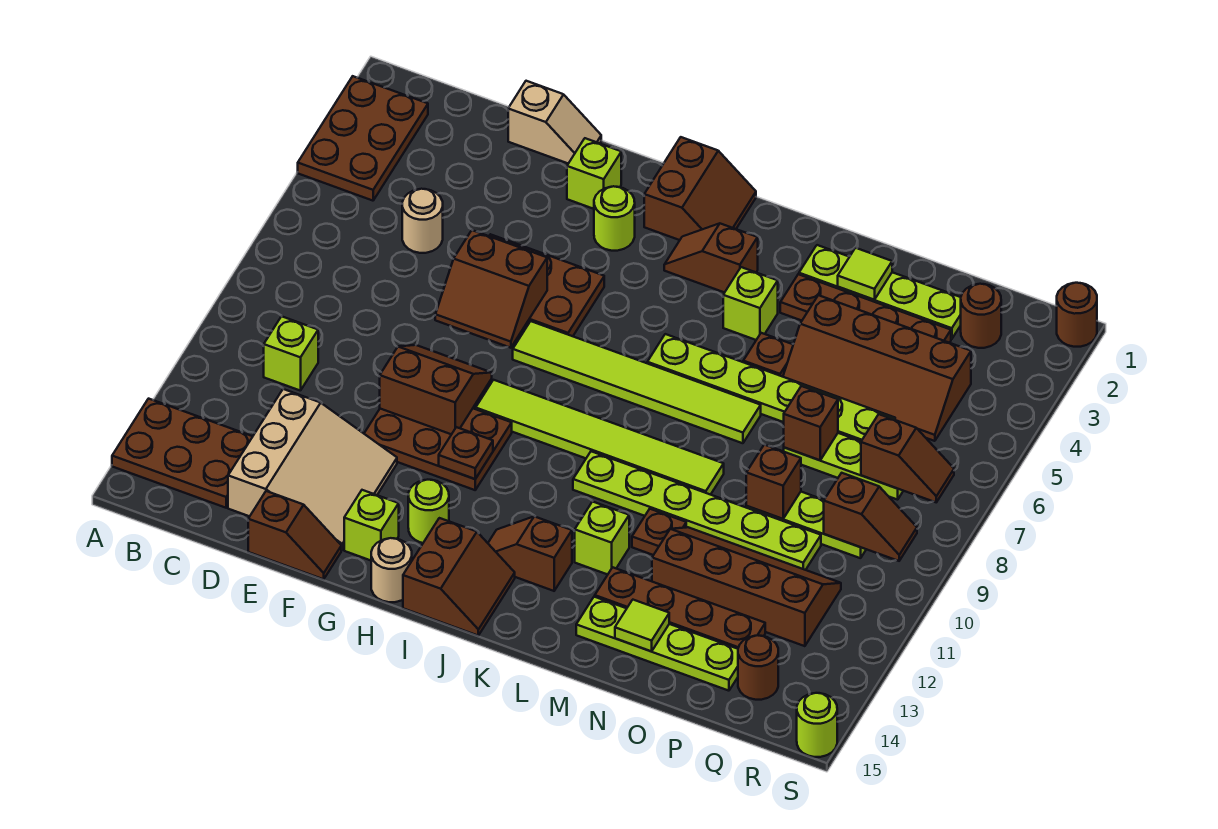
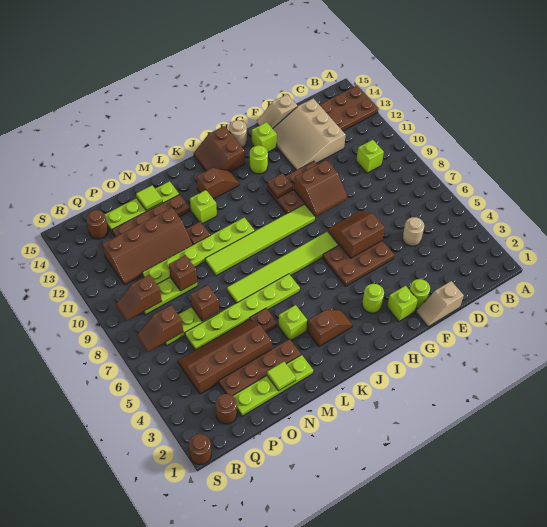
brown plate A2:B4 level 1 -> none
brown slope E15:F15 level 1 top E -> tan slope E15:F15 level 1 top E
brown slope I1:J2 level 1 top I -> none
lime round brick S15 level 1 -> lime round brick F2 level 1

